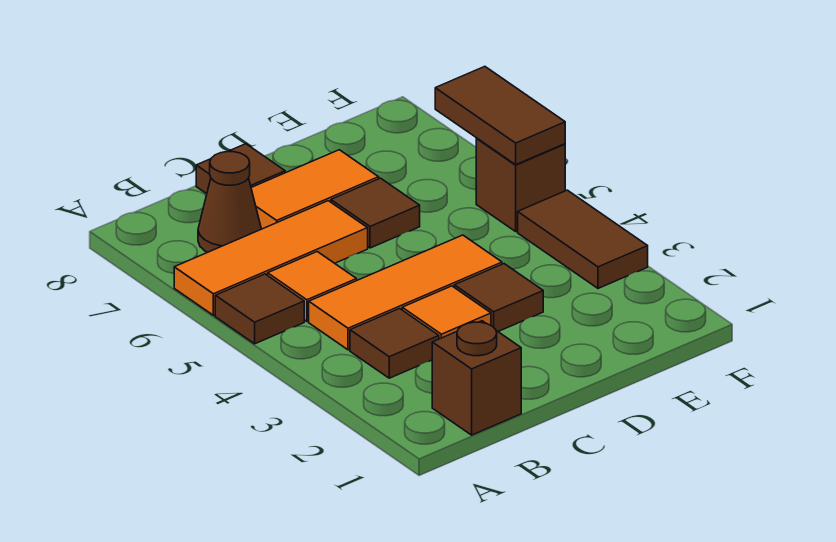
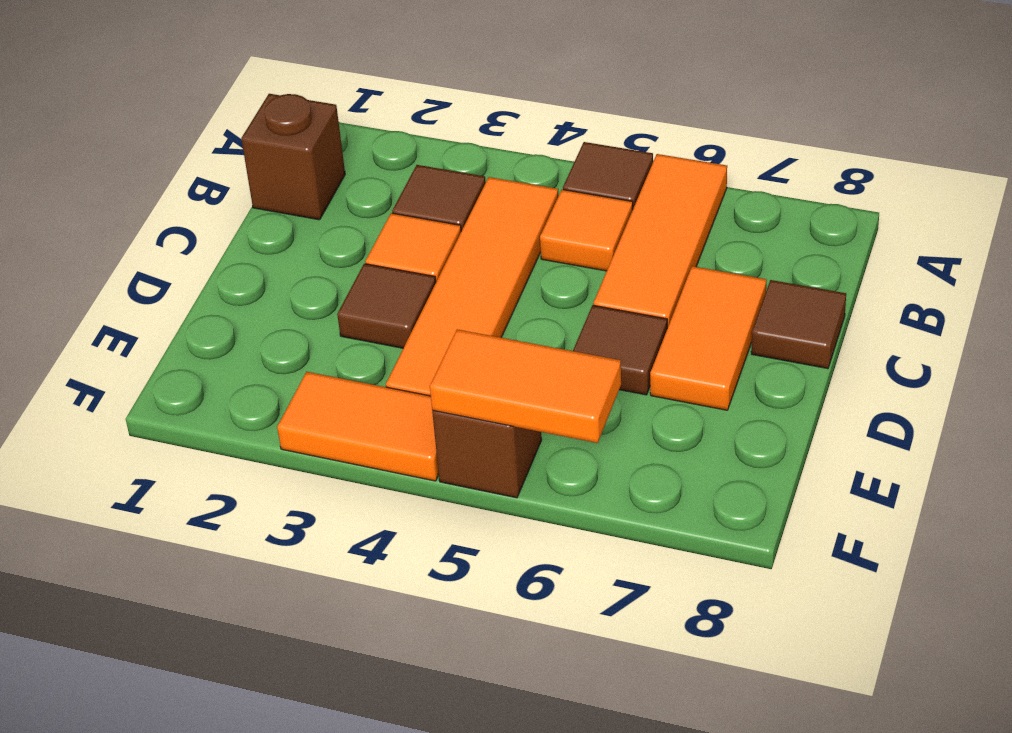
orange tile B4:D4 level 1 -> orange tile B4:E4 level 1
brown cone B7 level 1 -> none
brown tile F3:F4 level 1 -> orange tile F3:F4 level 1
brown tile F5:F6 level 2 -> orange tile F5:F6 level 2

